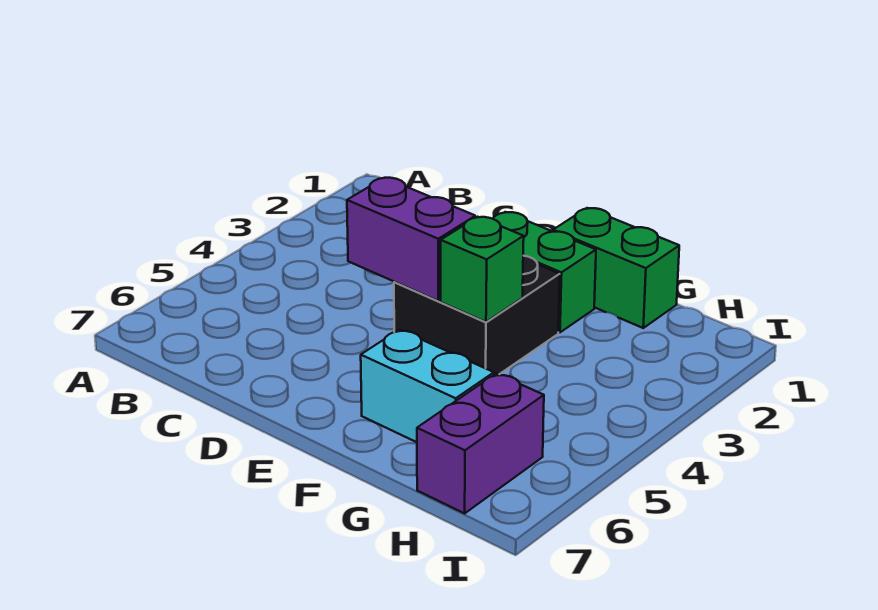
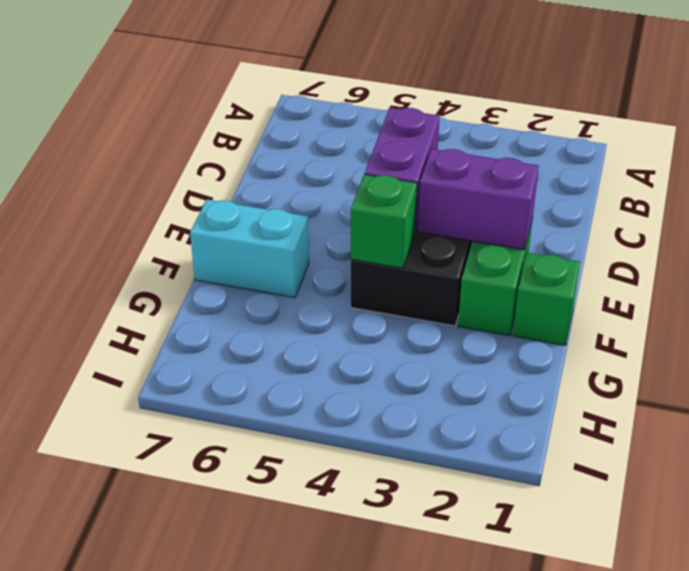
green brick F1:G1 level 1 -> green brick F1 level 1
cyan brick F6:G6 level 1 -> cyan brick F6:F7 level 1
purple brick H6:H7 level 1 -> purple brick E2:E3 level 2

